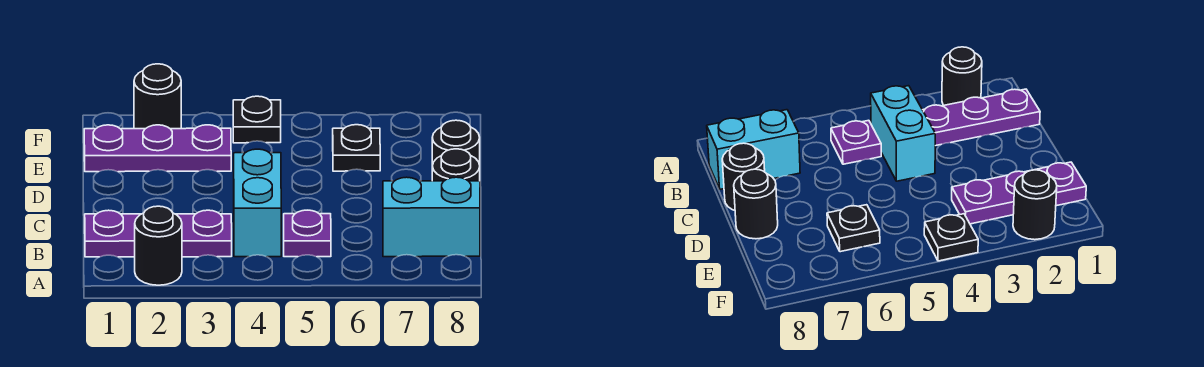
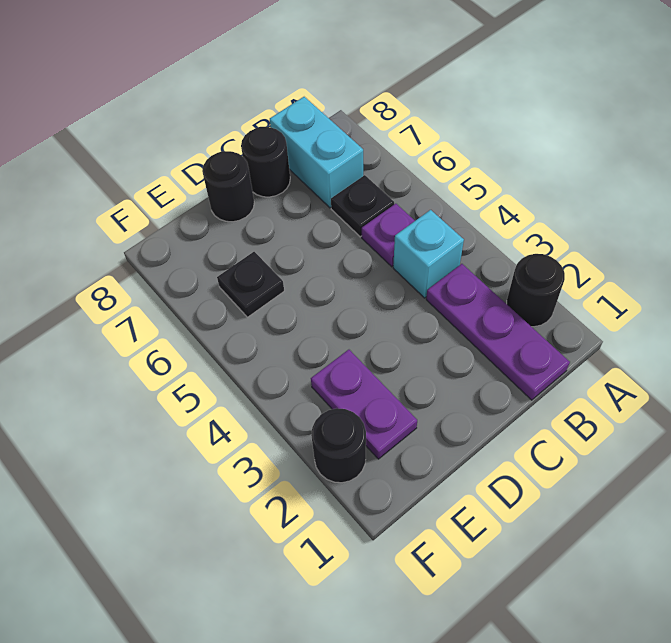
cyan brick B4:C4 level 1 -> cyan brick B4 level 1
purple plate E1:E3 level 1 -> purple plate E2:E3 level 1
black plate F4 level 1 -> black plate B6 level 1

